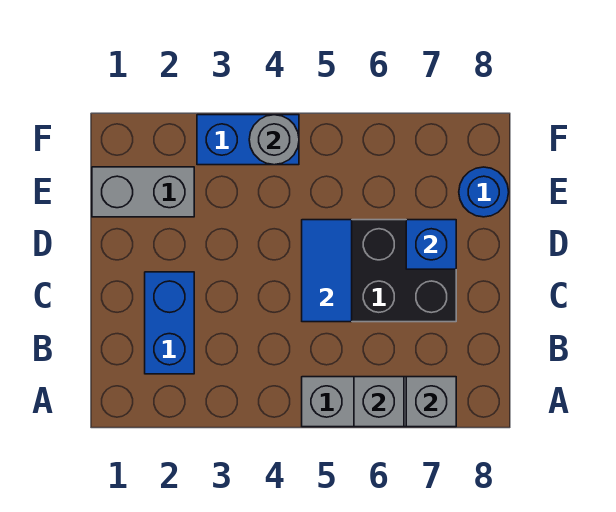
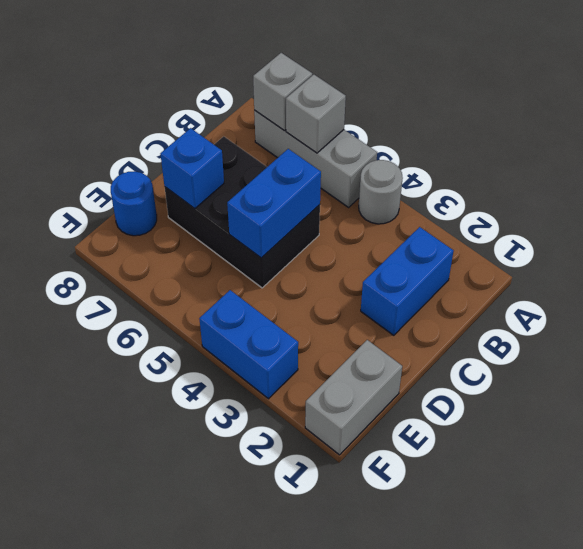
blue tile C5:D5 level 2 -> blue brick C5:D5 level 2
grey brick E1:E2 level 1 -> grey brick E1:F1 level 1
grey round brick F4 level 2 -> grey round brick A4 level 1

